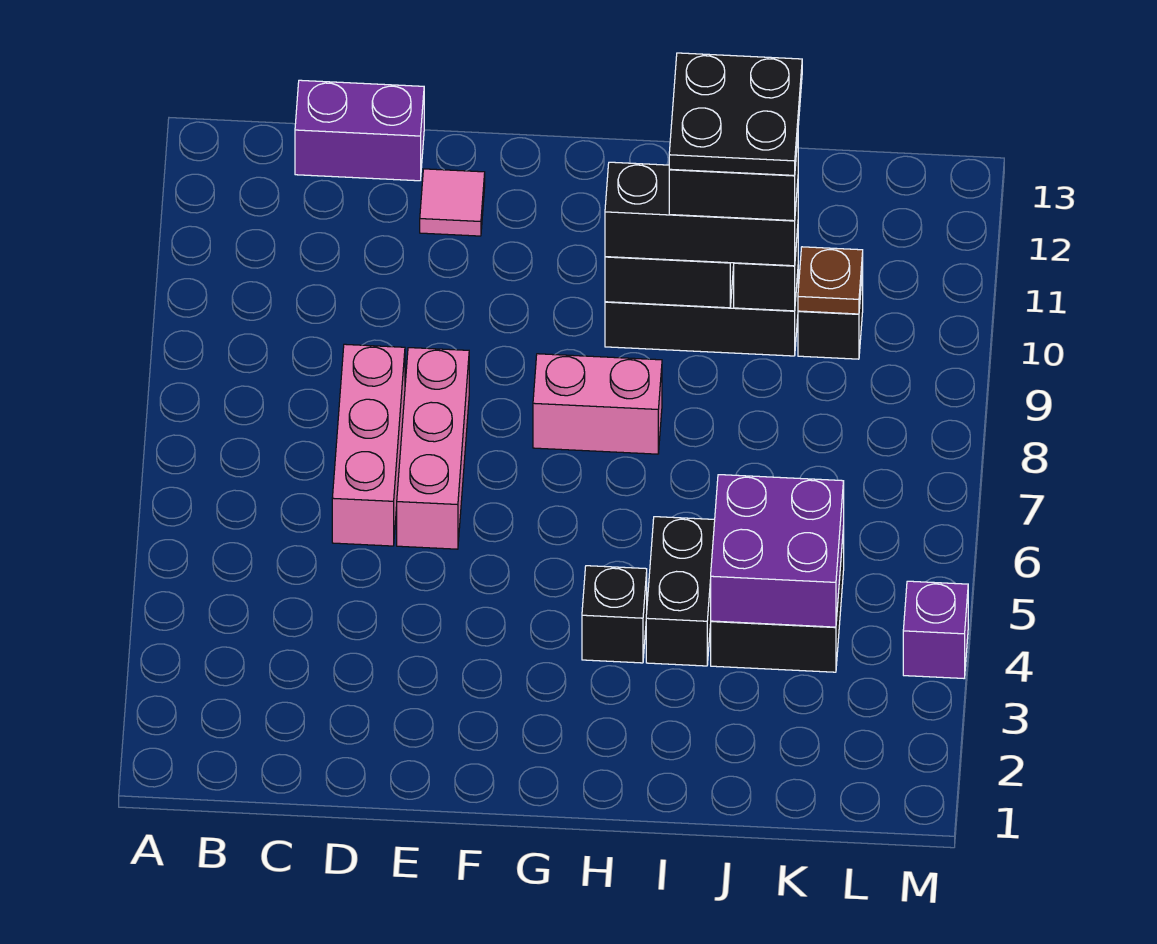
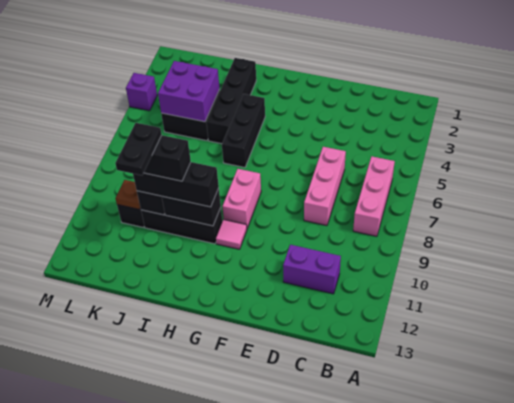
purple brick C13:D13 level 1 -> purple brick C11:D11 level 1
pink brick E6:E8 level 1 -> pink brick B6:B8 level 1
pink tile E12 level 1 -> pink tile G10 level 1
pink brick G8:H8 level 1 -> pink brick G8:G9 level 1
black brick H4 level 1 -> black brick H4:H6 level 1
black brick I4:I5 level 1 -> black brick I2:I5 level 1
black plate I10:J11 level 5 -> black plate J10:J11 level 5

